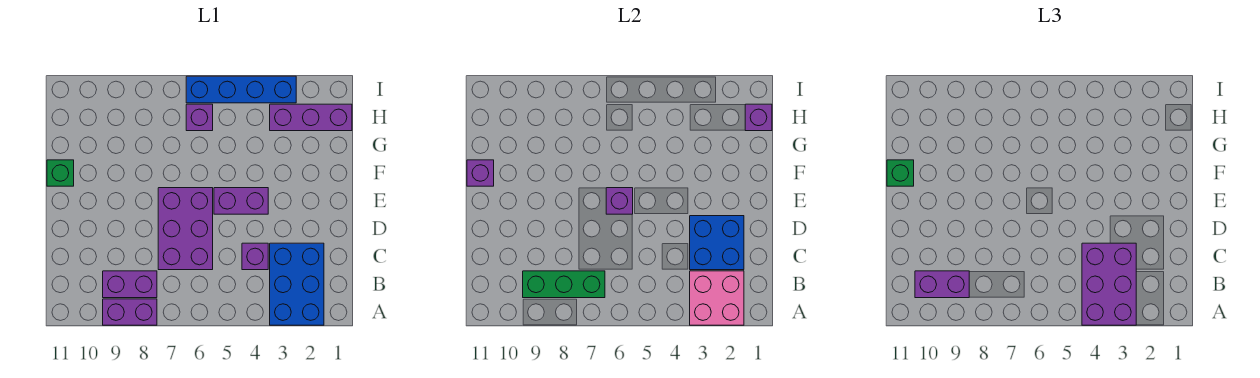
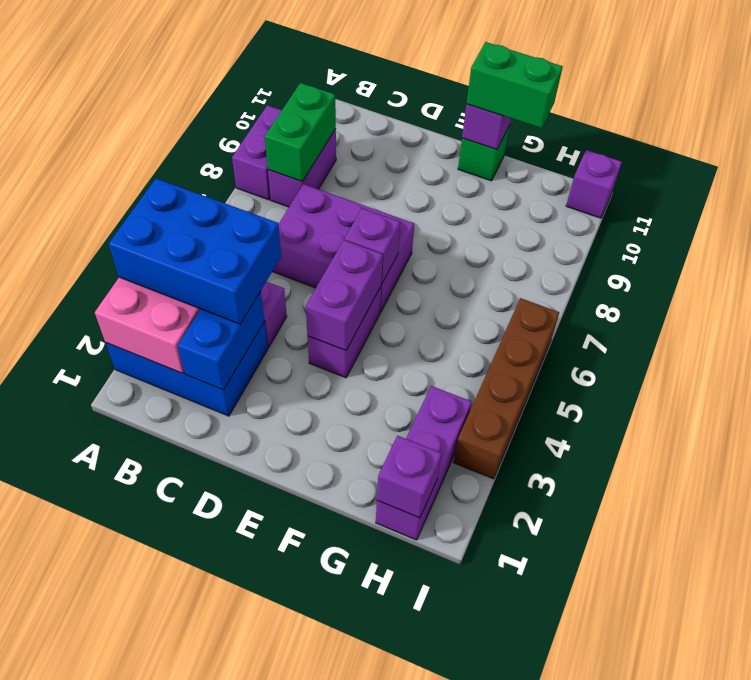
purple brick A3:C4 level 3 -> blue brick A3:C4 level 3
green brick B7:B9 level 2 -> green brick B8:B9 level 2
purple brick B9:B10 level 3 -> purple brick E4:E5 level 2
blue brick C2:D3 level 2 -> blue brick C2:C3 level 2
green brick F11 level 3 -> green brick F11:G11 level 3
purple brick H6 level 1 -> purple brick I11 level 1
blue brick I3:I6 level 1 -> brown brick I3:I6 level 1

